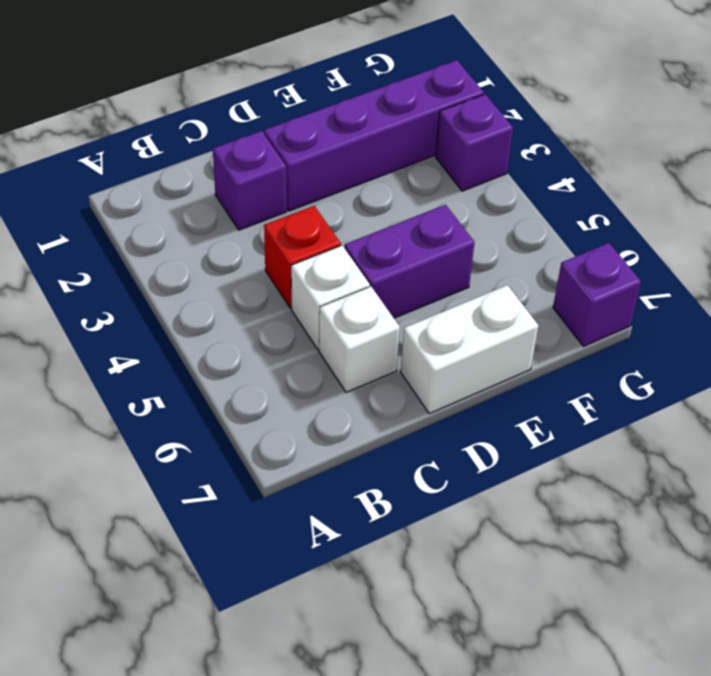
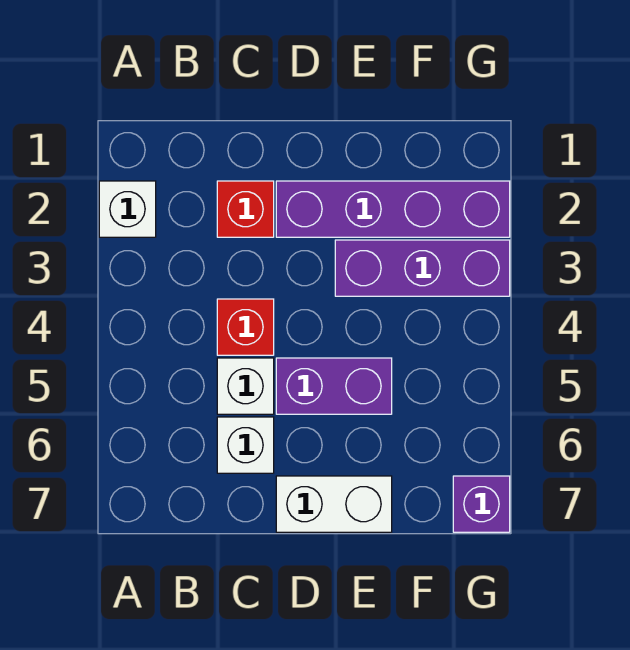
none -> white brick A2 level 1
purple brick C2 level 1 -> red brick C2 level 1
purple brick G3 level 1 -> purple brick E3:G3 level 1

